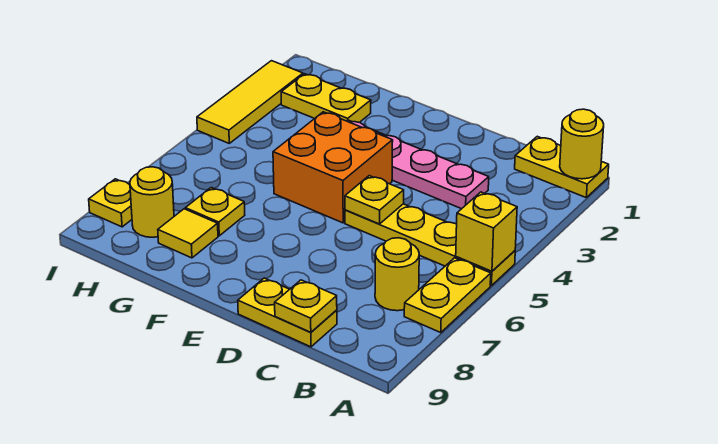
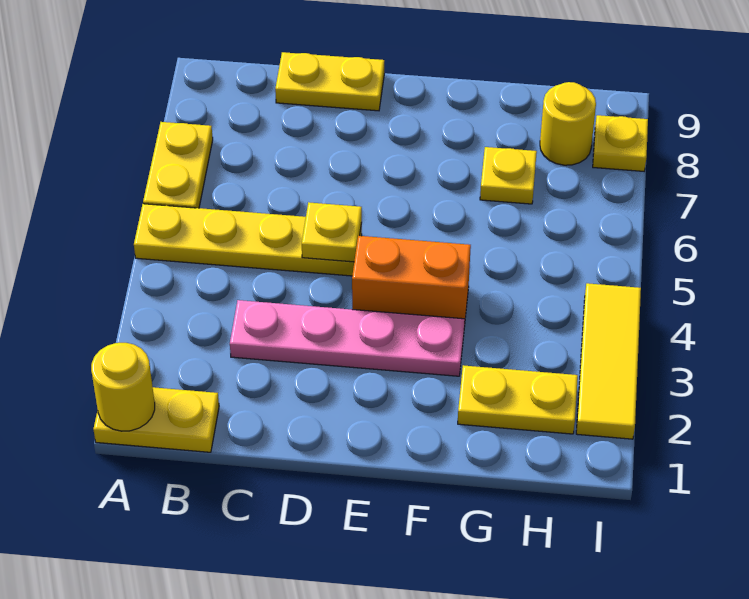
yellow brick A5 level 2 -> none
yellow round brick B7 level 1 -> none
yellow plate C9 level 2 -> none
orange brick E4:F5 level 1 -> orange brick E4:F4 level 1
yellow tile G8 level 1 -> none

